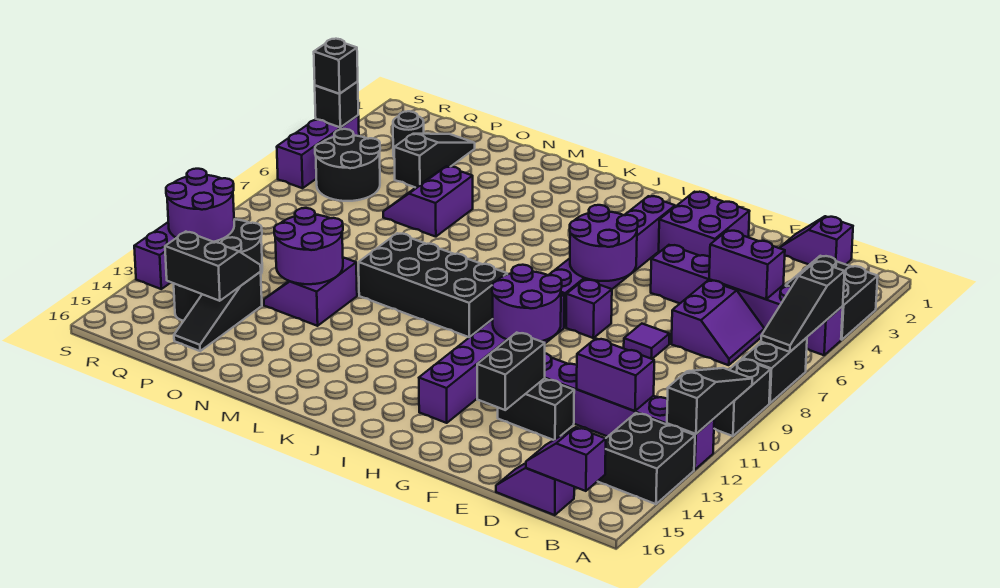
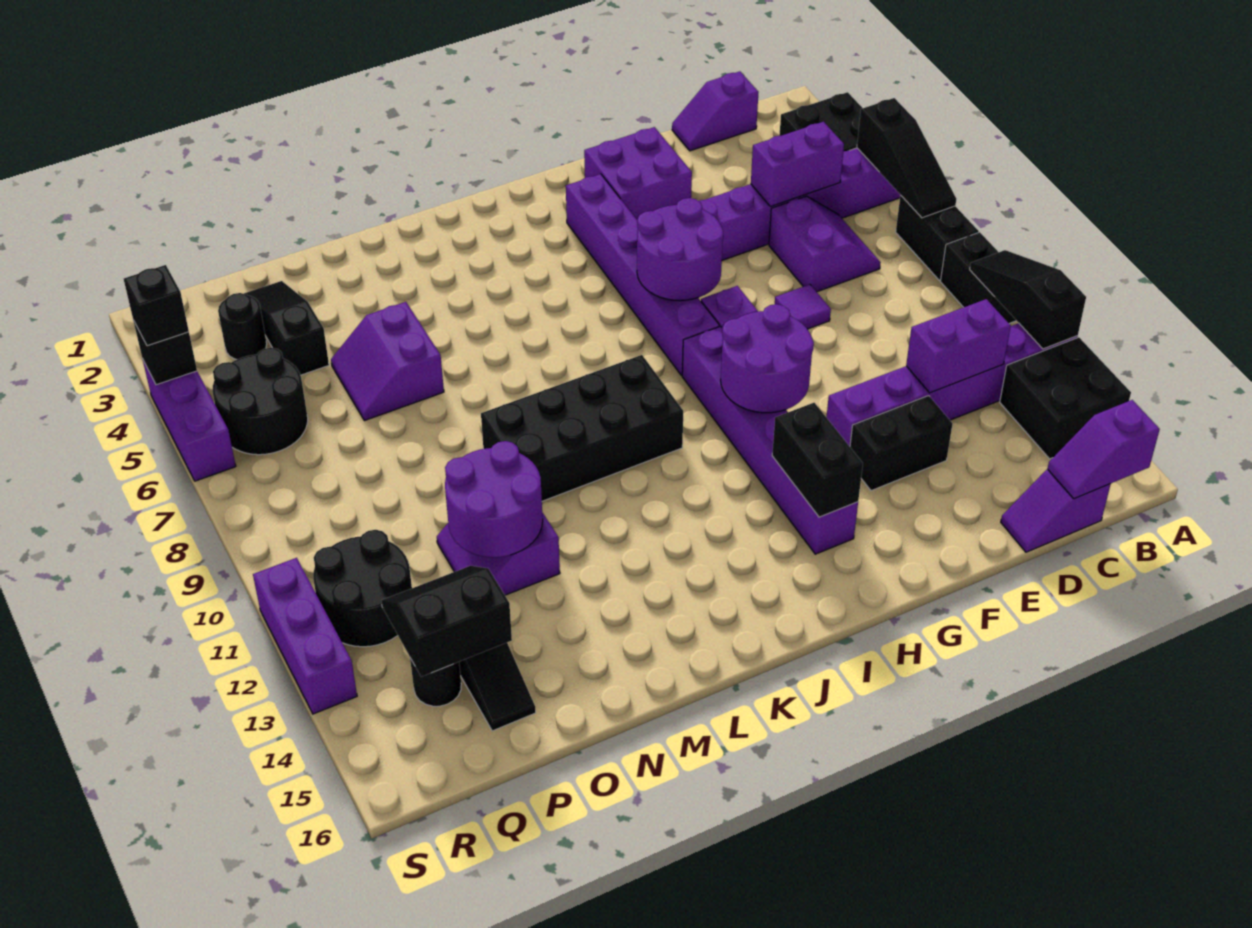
black brick F13:F14 level 2 -> black brick H13:H14 level 2
purple round brick R11:S12 level 2 -> none

